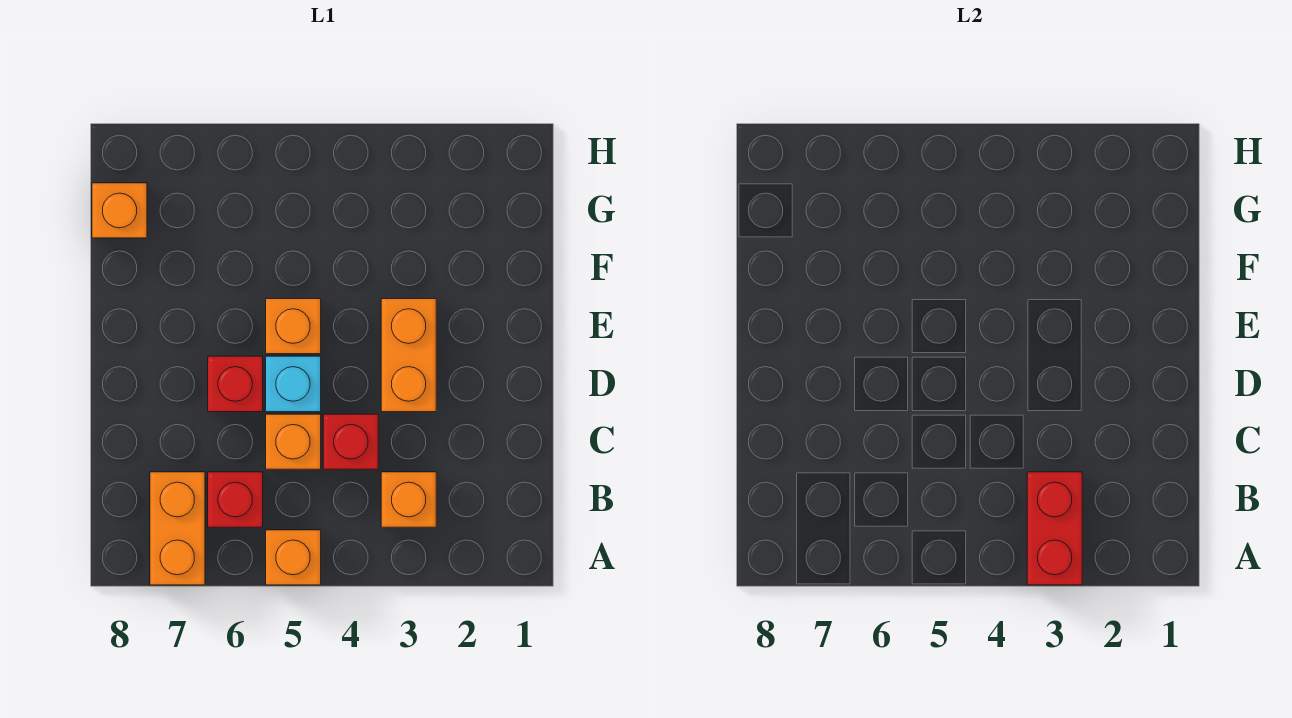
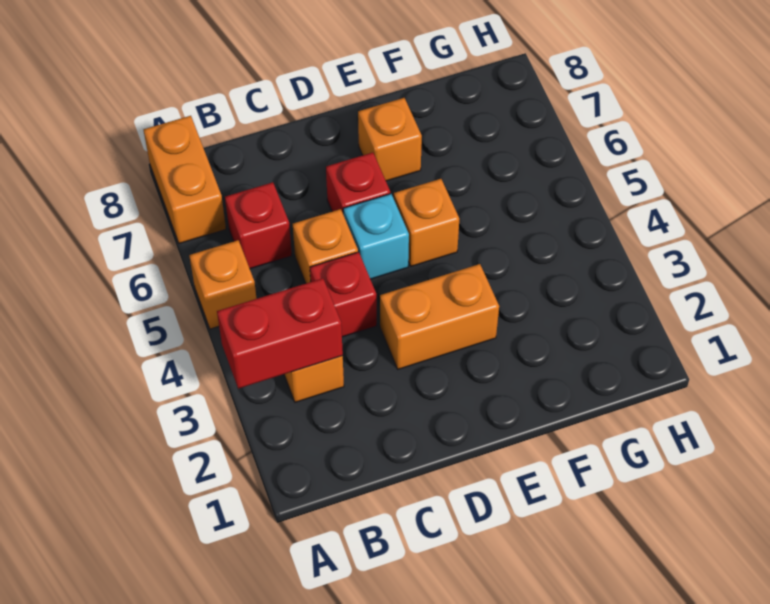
orange brick A7:B7 level 1 -> orange brick A7:A8 level 1
orange brick G8 level 1 -> orange brick E7 level 1

